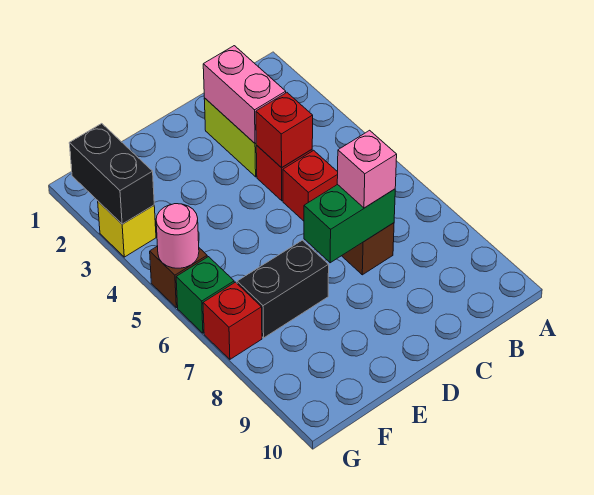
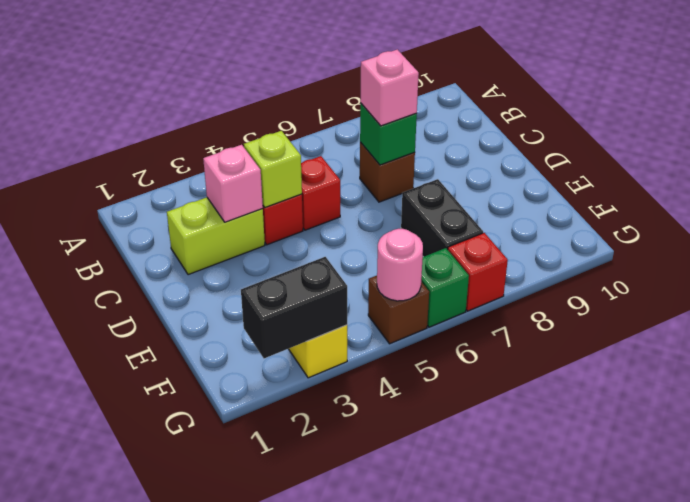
pink brick C2:C3 level 2 -> pink brick C3 level 2
red brick C4 level 2 -> lime brick C4 level 2
green brick C7:D7 level 2 -> green brick C7 level 2

